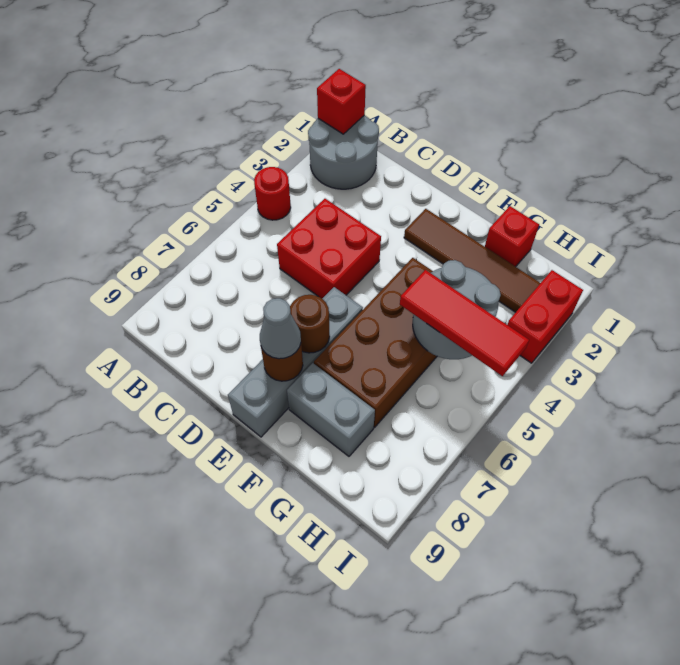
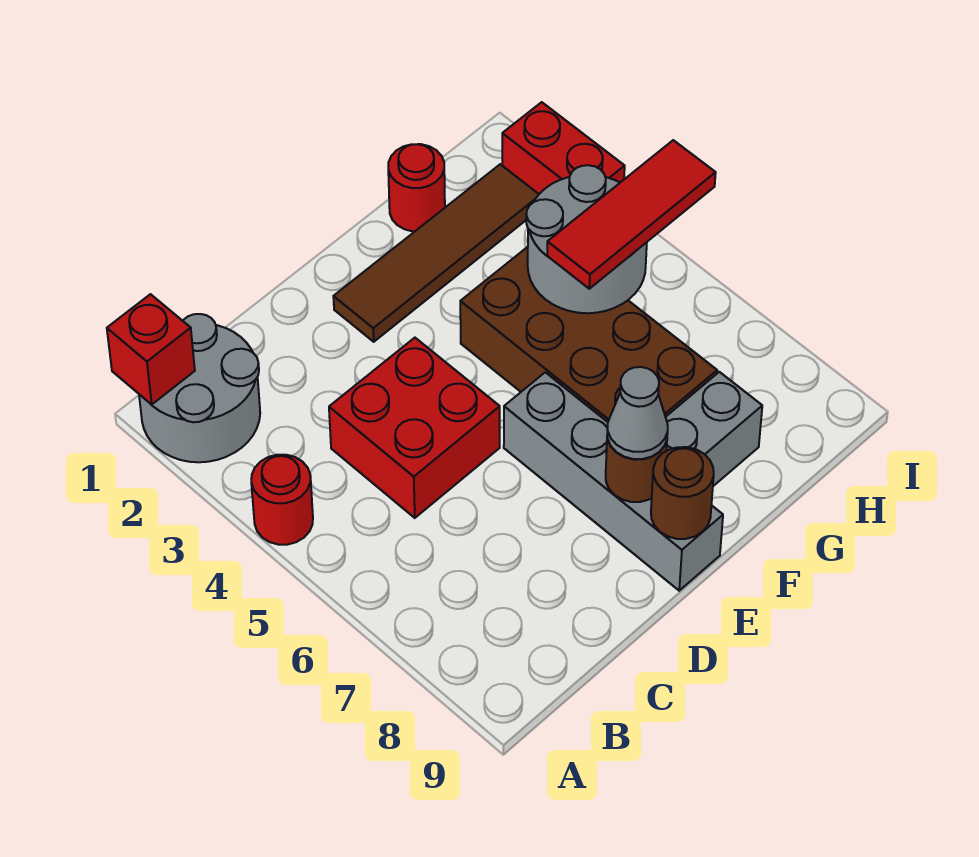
brown round brick E7 level 2 -> brown round brick E9 level 2
red brick G1 level 1 -> red round brick G1 level 1

